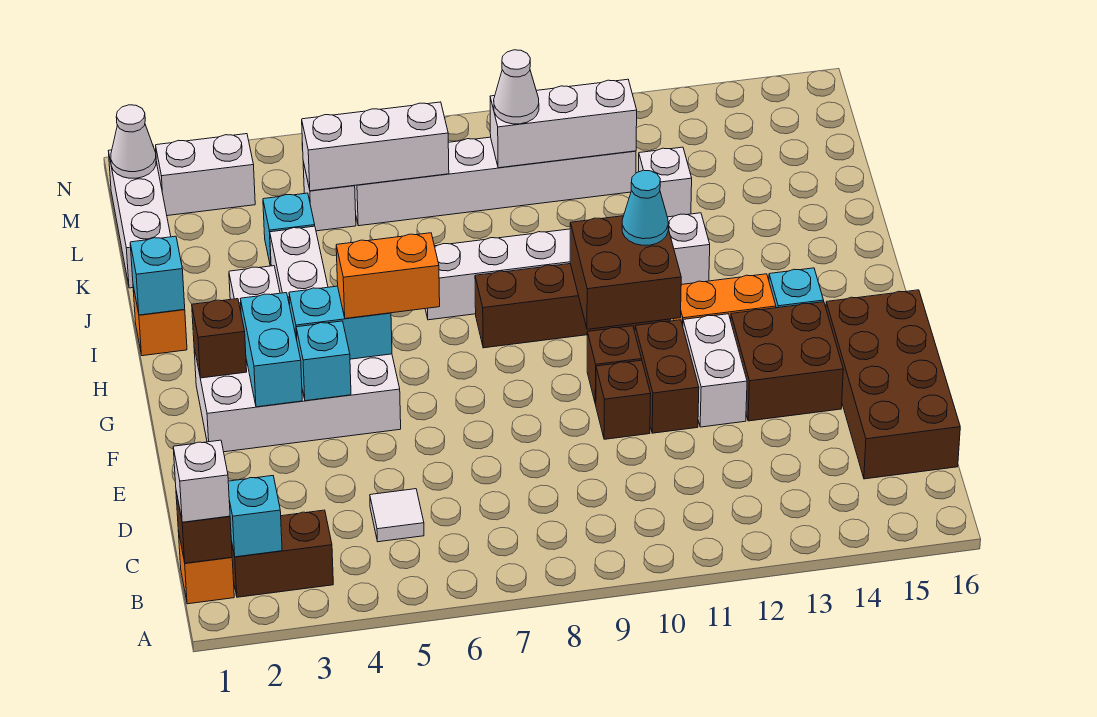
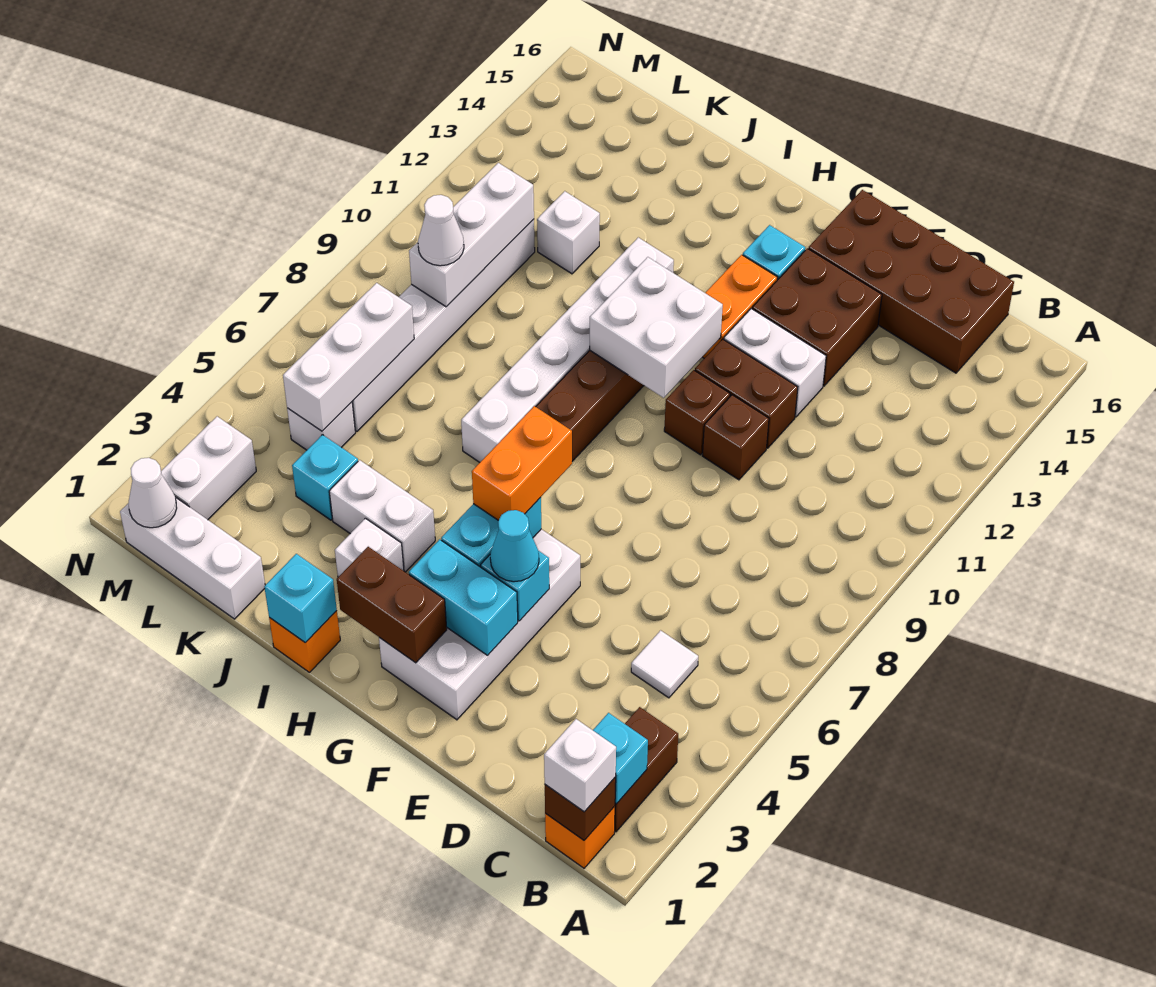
brown brick G2 level 2 -> brown brick G2:H2 level 2
brown brick G10:H11 level 2 -> white brick G10:H11 level 2
cyan cone H11 level 3 -> cyan cone F4 level 3

